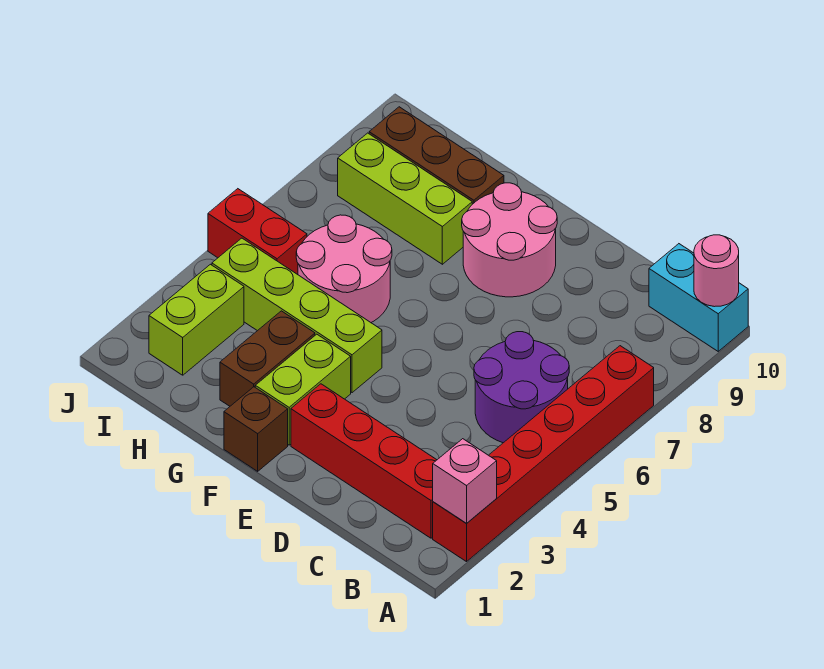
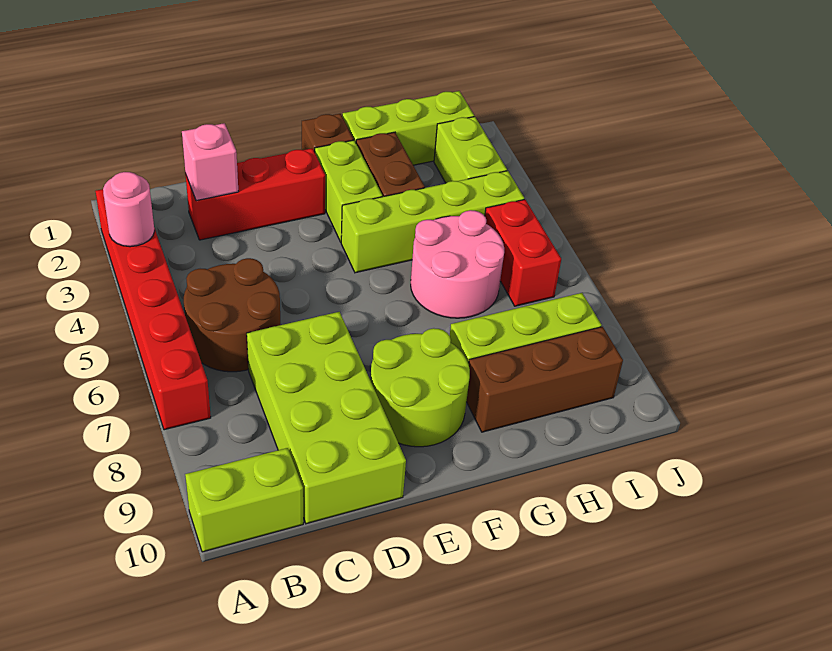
pink brick A2 level 2 -> pink brick C2 level 2
cyan brick A10:B10 level 1 -> lime brick A10:B10 level 1
pink round brick A10 level 2 -> pink round brick A3 level 2
red brick B2:E2 level 1 -> red brick C2:E2 level 1
purple round brick B5:C6 level 1 -> brown round brick B5:C6 level 1
none -> lime brick C7:D10 level 1
pink round brick E8:F9 level 1 -> lime round brick E8:F9 level 1
none -> lime brick G1:I1 level 1
red brick I5:J5 level 1 -> red brick I5:I6 level 1

